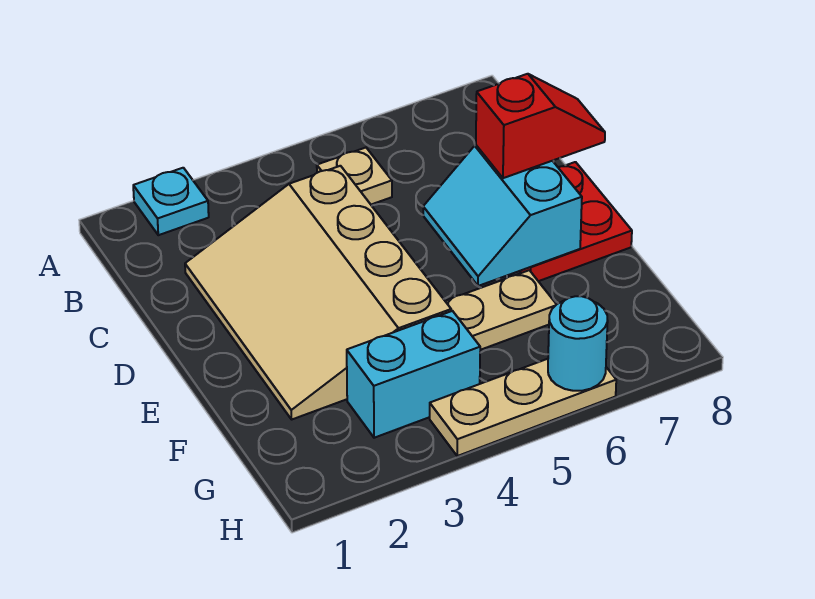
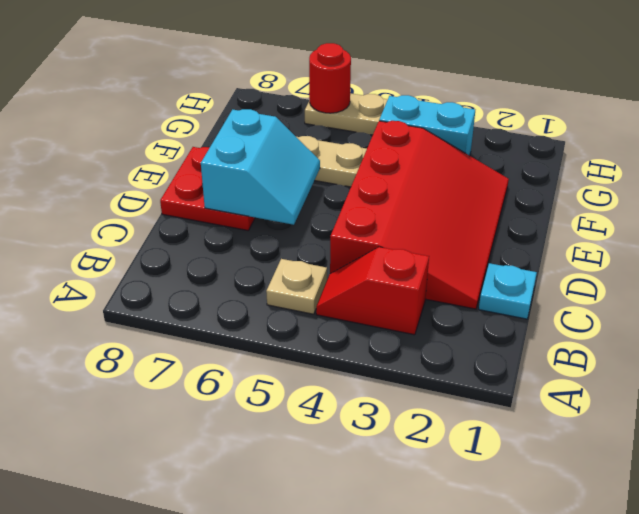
cyan plate A2 level 1 -> cyan plate C1 level 1
tan slope C2:F4 level 1 top 4 -> red slope C2:F4 level 1 top 4
red slope D7:D8 level 3 top 7 -> red slope B3:B4 level 1 top 3
cyan round brick H6 level 2 -> red round brick H6 level 2

